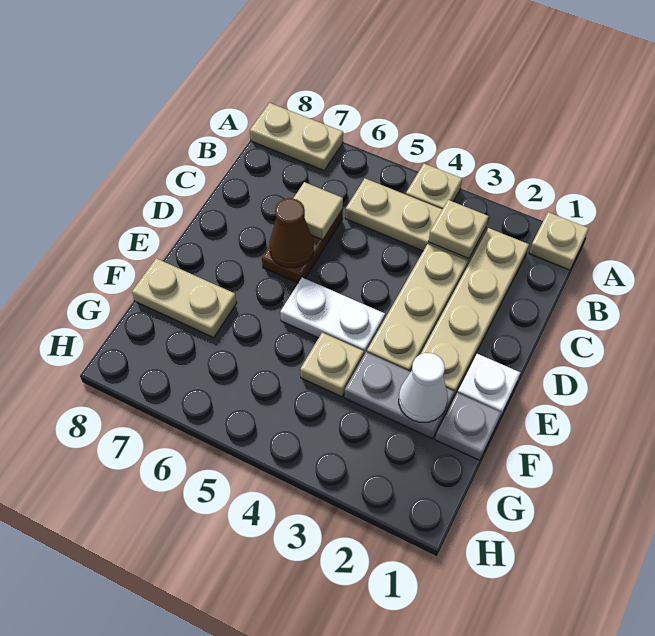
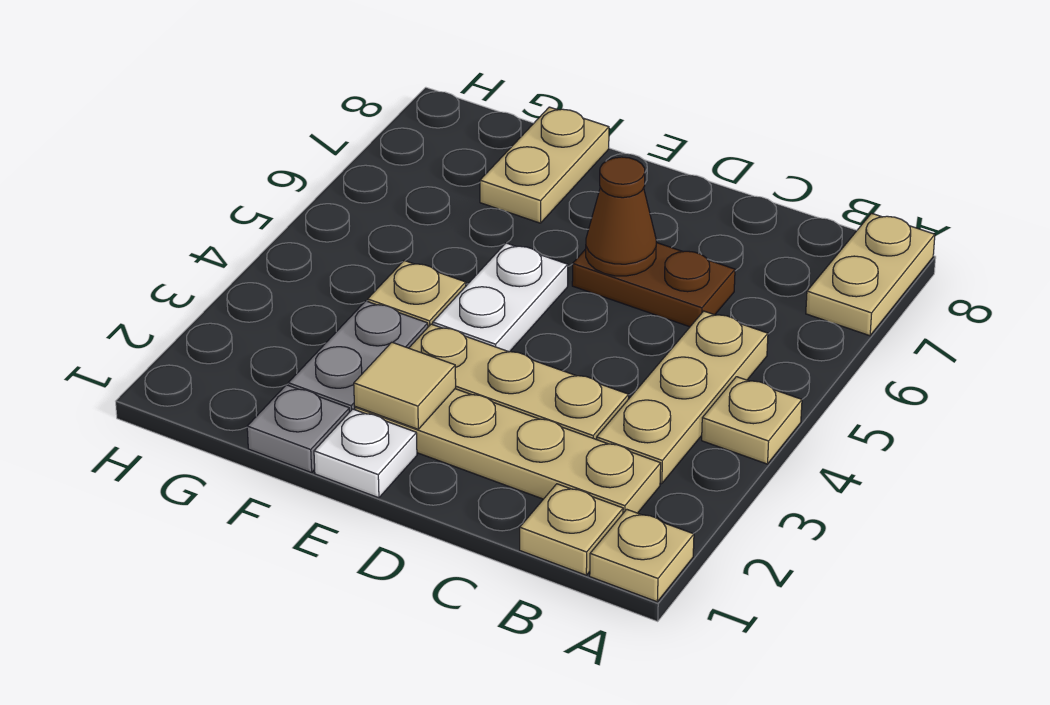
tan plate B3 level 2 -> tan plate B1 level 1
tan tile C6 level 2 -> tan tile E2 level 2
white cone F2 level 2 -> none

